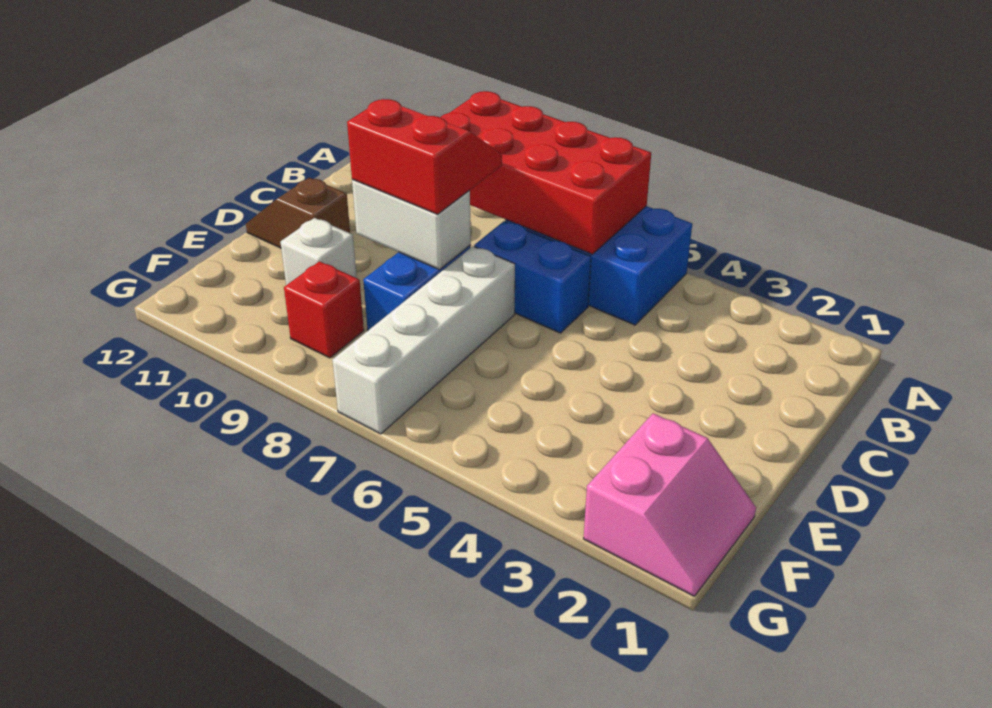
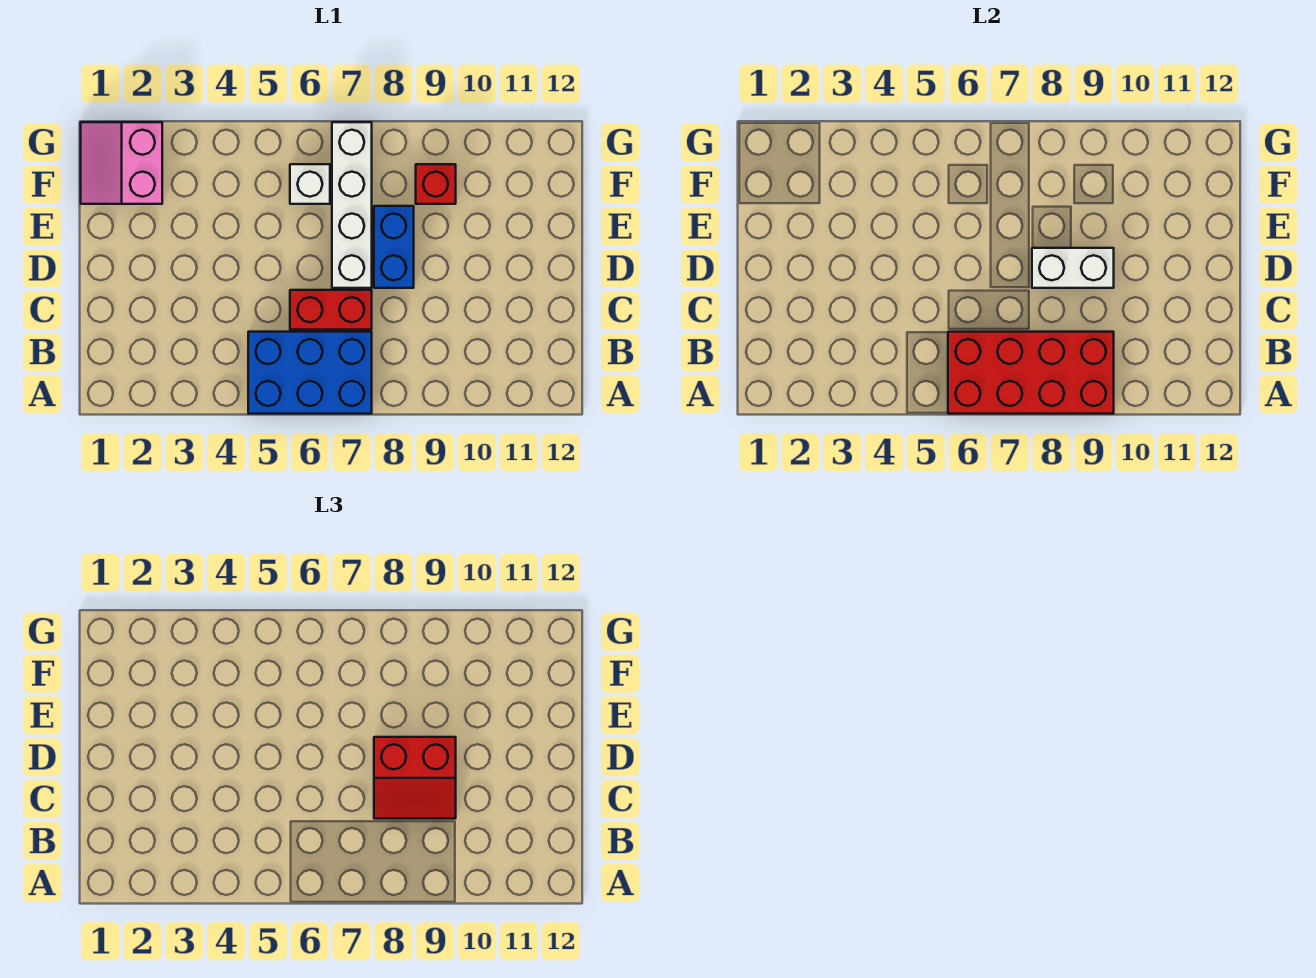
blue brick C6:C7 level 1 -> red brick C6:C7 level 1
brown slope D11:D12 level 1 top 11 -> none
white brick E10 level 1 -> white brick F6 level 1

